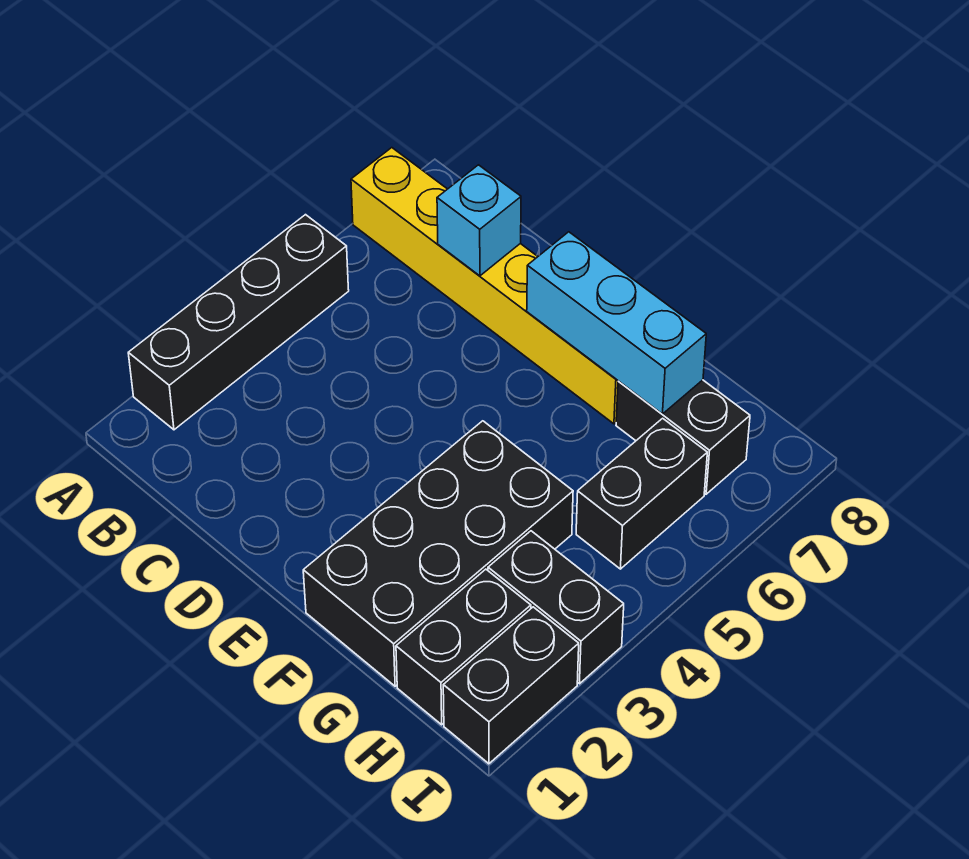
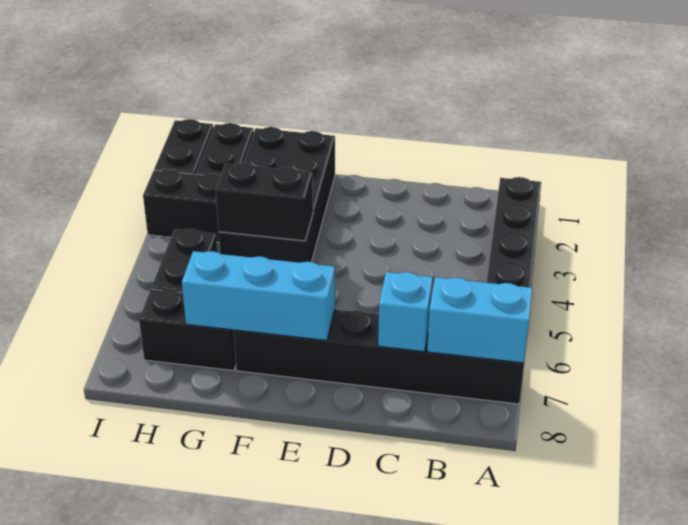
yellow brick A7:F7 level 1 -> black brick A7:F7 level 1
none -> cyan brick A7:B7 level 2
none -> black brick F4:G4 level 2

